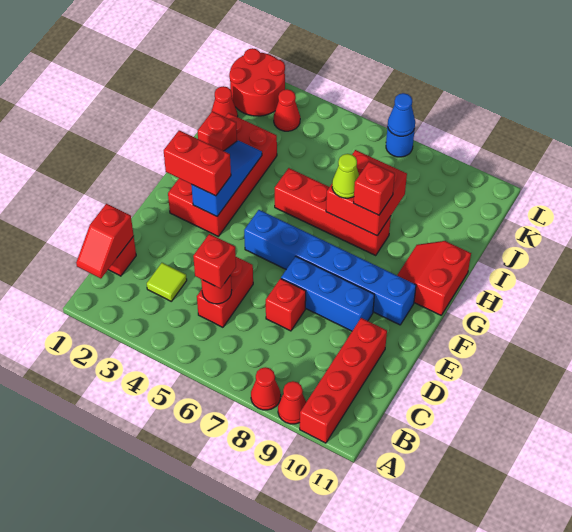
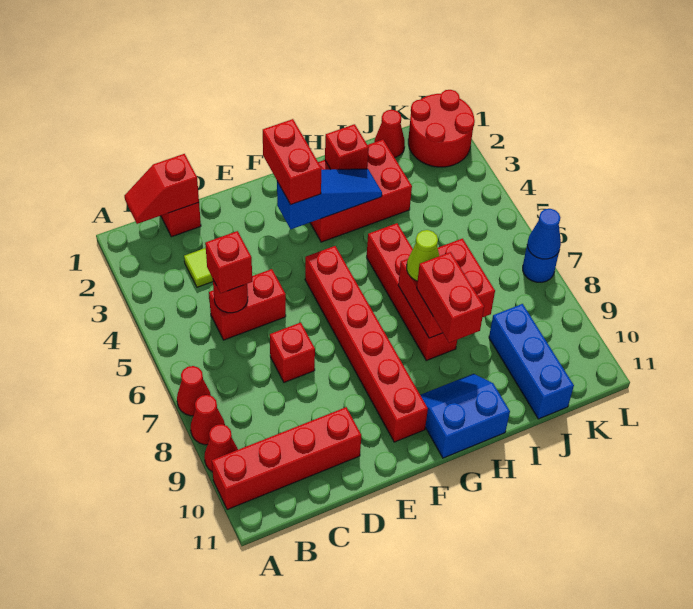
blue brick E7:E9 level 1 -> blue brick J9:J11 level 1
red brick F2:I3 level 1 -> red brick G2:I3 level 1
blue brick F5:F10 level 1 -> red brick F5:F10 level 1
red slope G10:H11 level 1 top 11 -> blue slope G10:H11 level 1 top 11
red brick H8 level 3 -> red brick H8:H9 level 3
red cone K3 level 1 -> red cone A7 level 1

